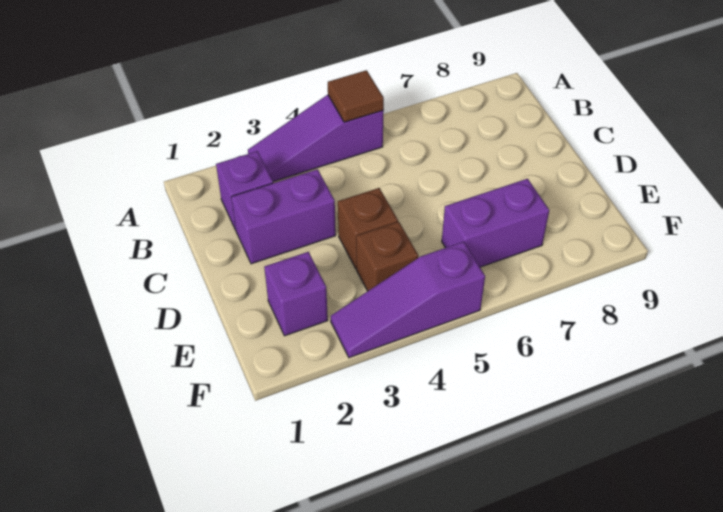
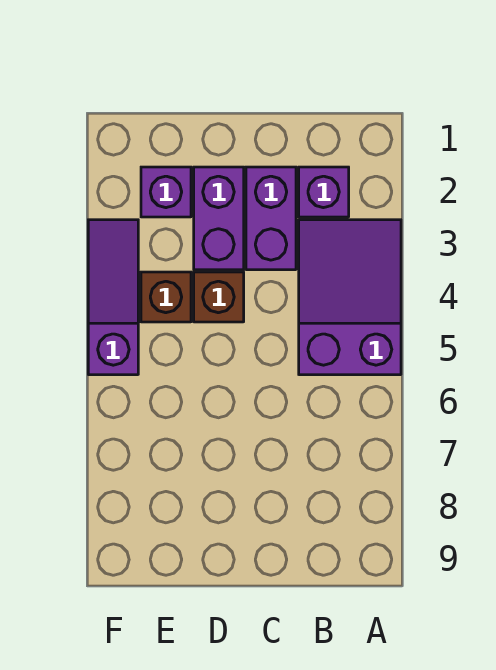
purple slope A3:A5 level 1 top 5 -> purple slope A3:B5 level 1 top 5
brown tile A5 level 2 -> none
purple brick E6:E7 level 1 -> purple brick D2:D3 level 1

